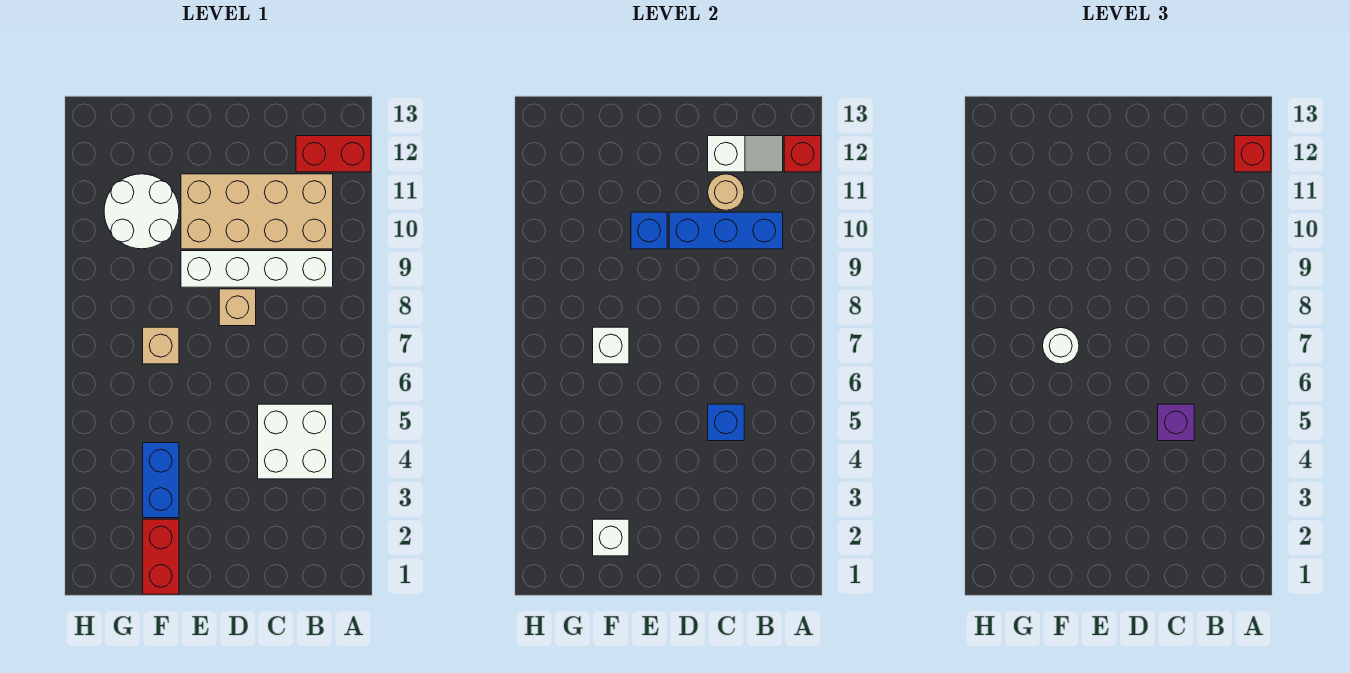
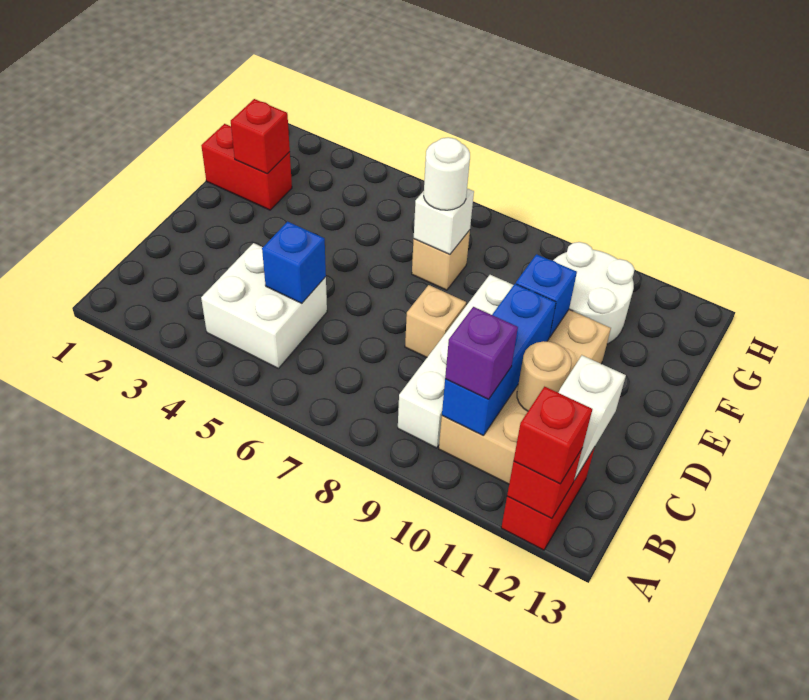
purple brick C5 level 3 -> purple brick B10 level 3
white brick F2 level 2 -> red brick F2 level 2
blue brick F3:F4 level 1 -> none

